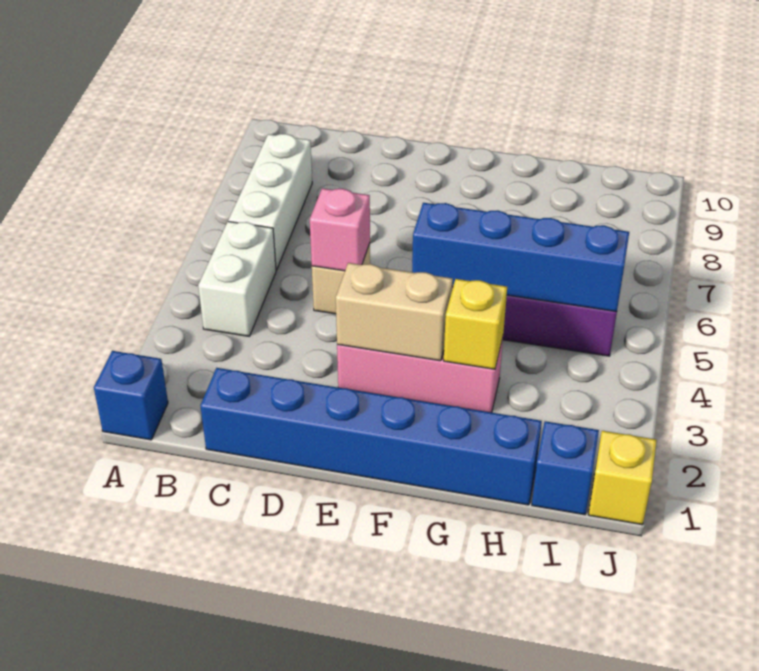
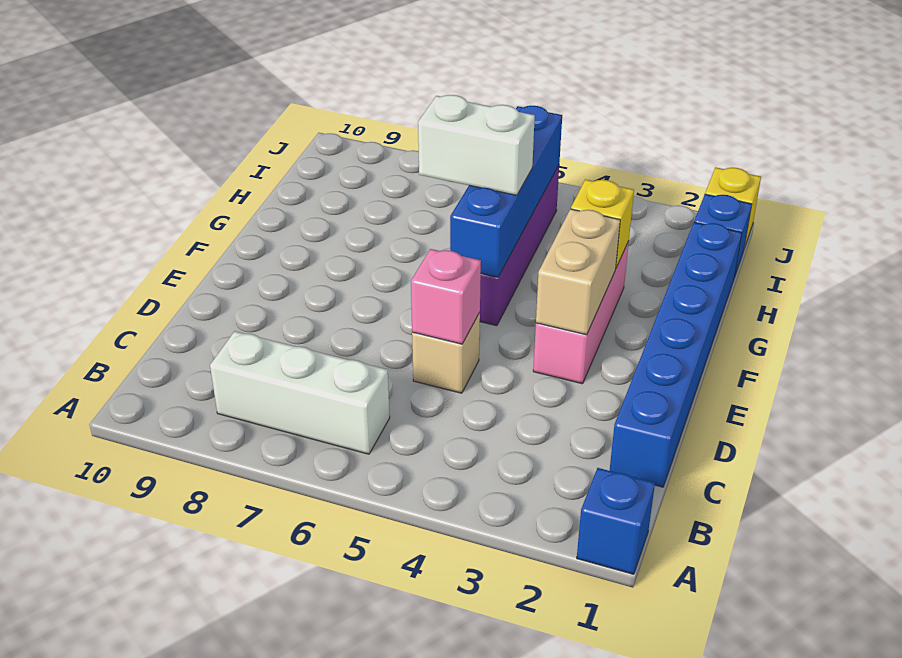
white brick B4:B5 level 1 -> white brick G5:G6 level 3

